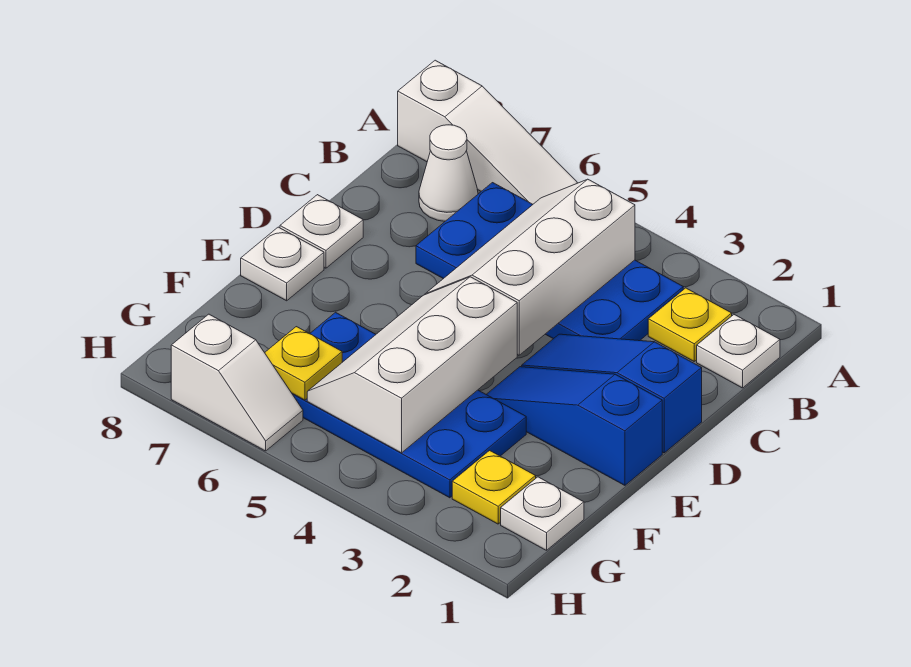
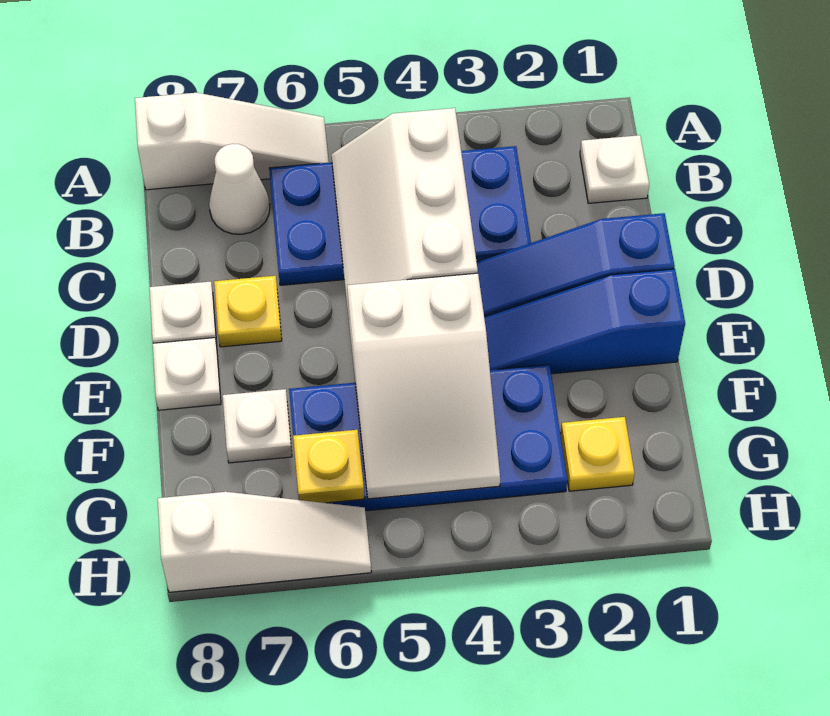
yellow plate B2 level 1 -> yellow plate D7 level 1
white slope E4:G5 level 2 top 4 -> white slope E4:G5 level 2 top E
white plate G1 level 1 -> white plate F7 level 1
white slope H6:H7 level 1 top 7 -> white slope H6:H8 level 1 top 8

